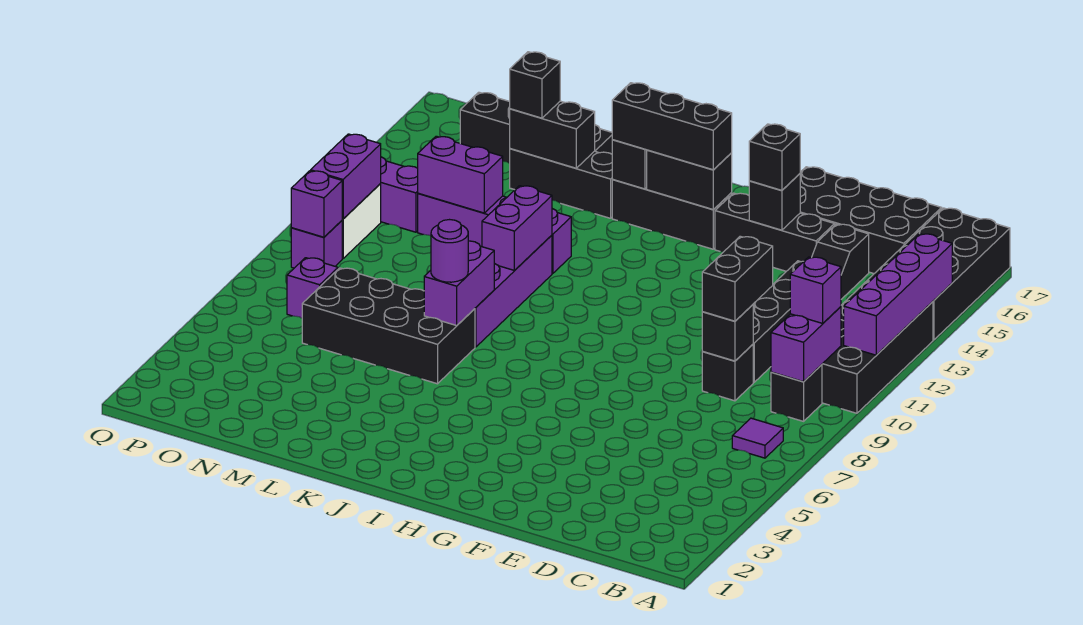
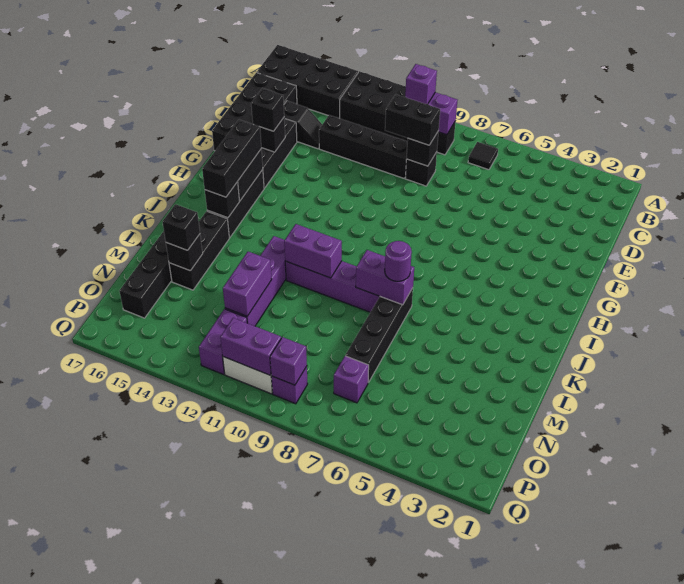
purple brick A11:A14 level 2 -> none
purple tile B7 level 1 -> black tile B7 level 1
black brick K6:N7 level 1 -> black brick K7:N7 level 1
black brick L15:M15 level 2 -> black brick M15 level 2

